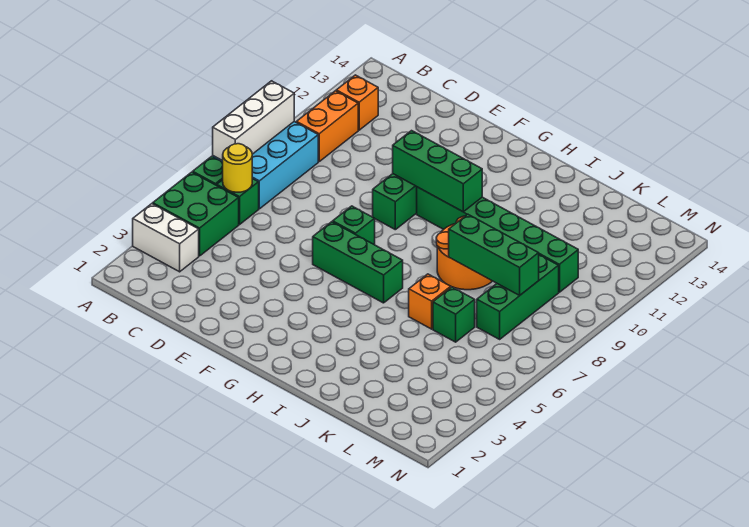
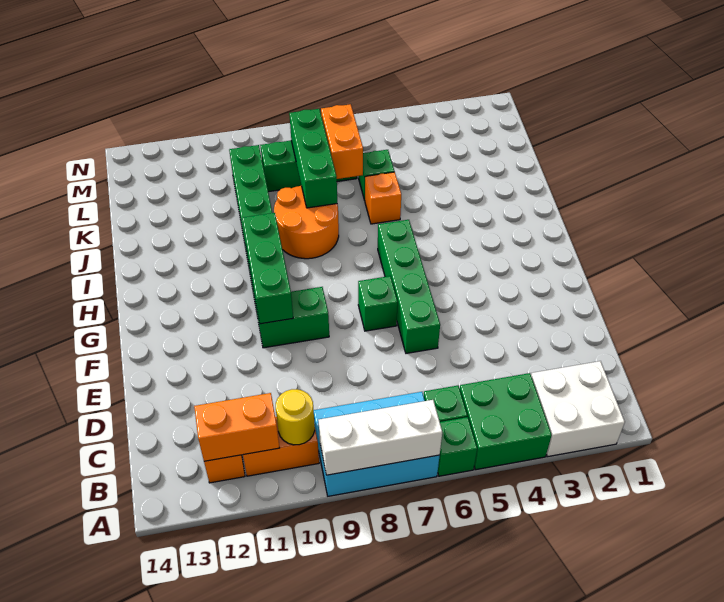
white brick A3:B3 level 1 -> white brick A2:B3 level 1
yellow round brick B6 level 2 -> yellow round brick B10 level 2
none -> orange brick B11:B12 level 2
green brick F6:H6 level 1 -> green brick E6:H6 level 1
none -> orange brick K7:L7 level 2

